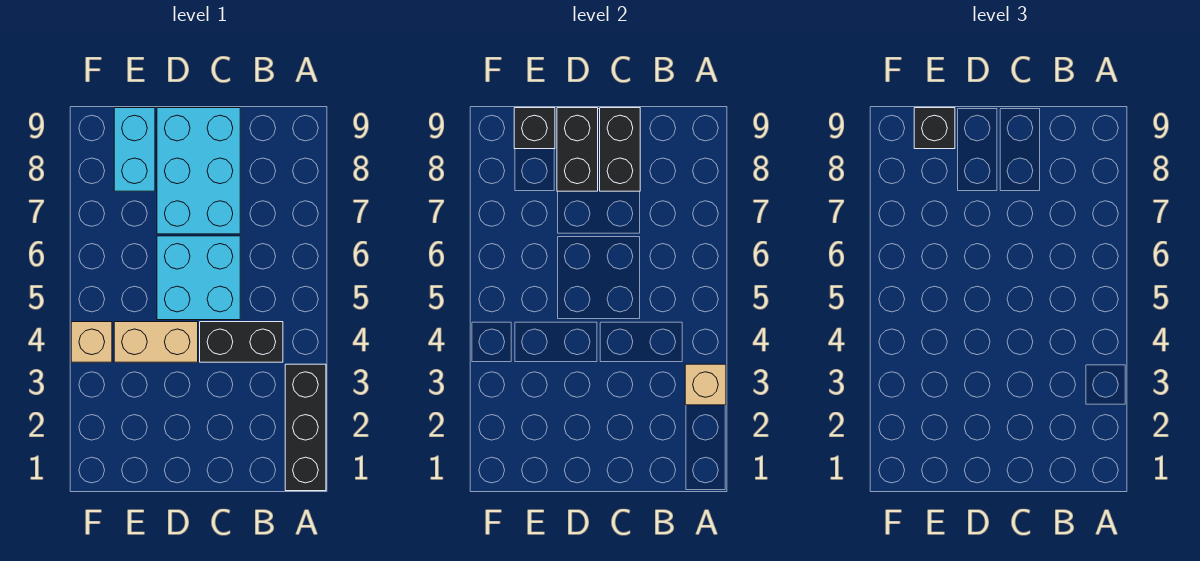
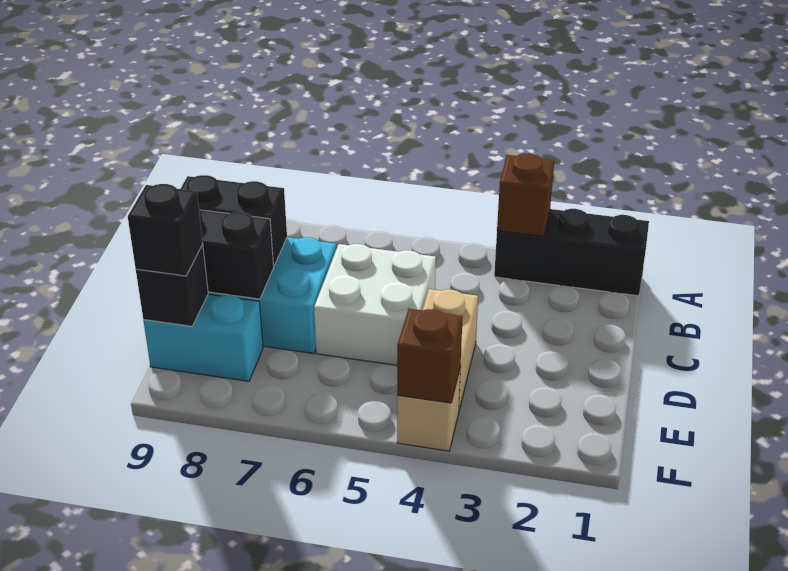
tan brick A3 level 2 -> brown brick A3 level 2
black brick B4:C4 level 1 -> none
cyan brick C5:D6 level 1 -> white brick C5:D6 level 1
none -> brown brick F4 level 2

